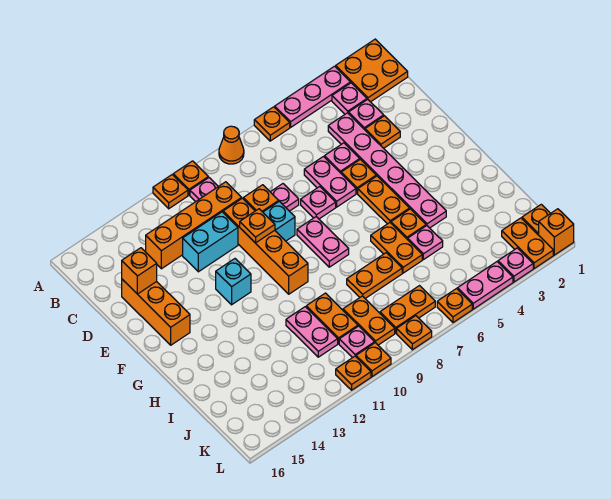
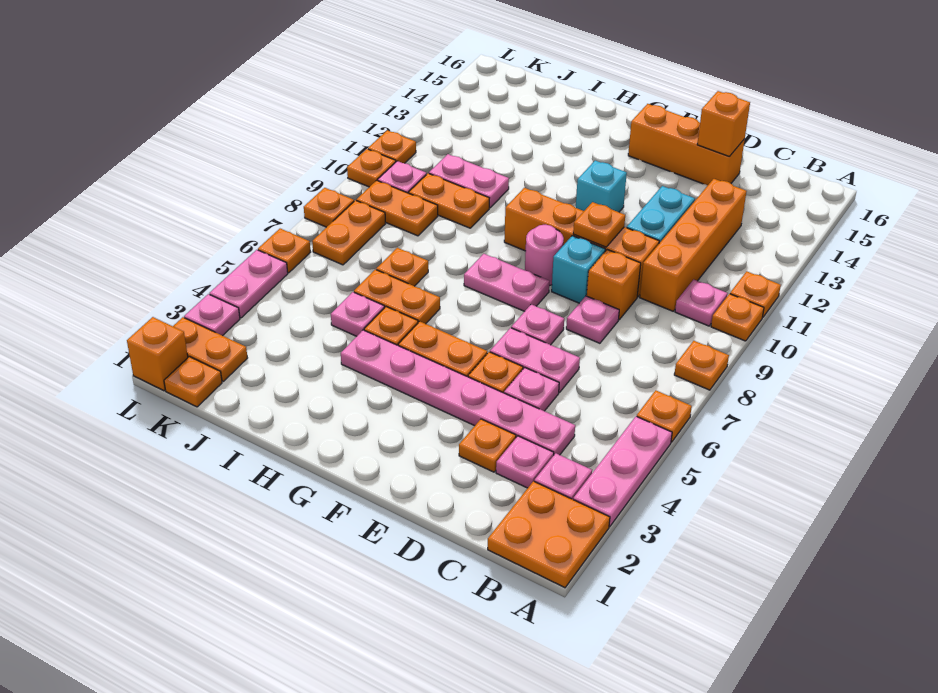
orange cone A8 level 1 -> orange plate A8 level 1
none -> pink round brick F9 level 1
orange plate I7:I8 level 1 -> orange plate I7 level 1

